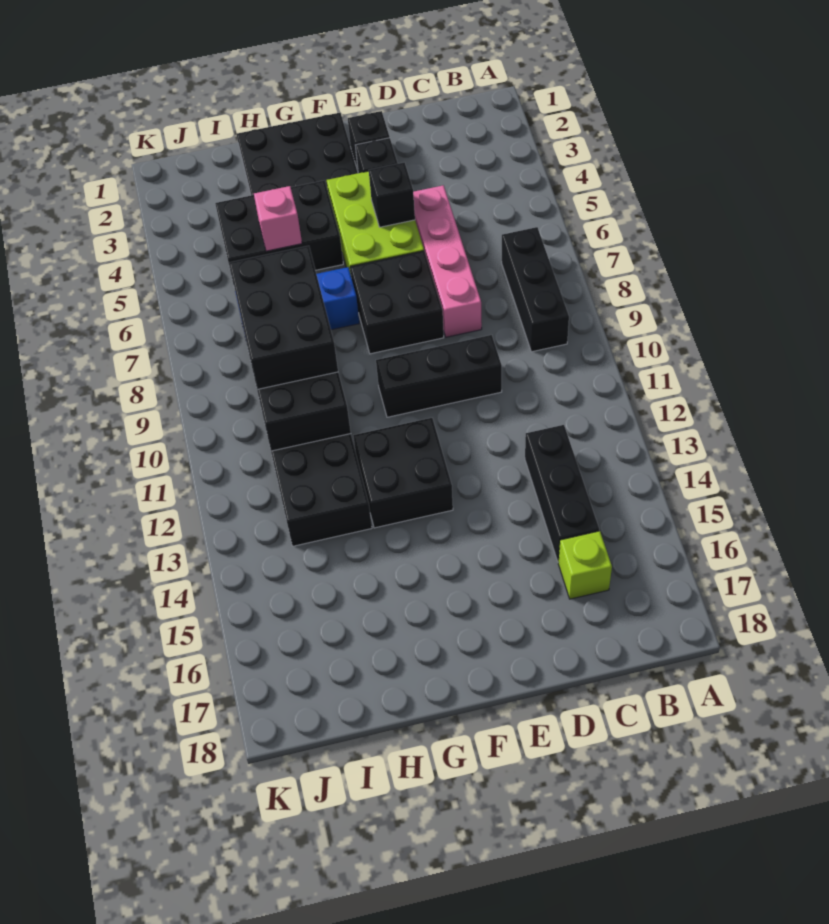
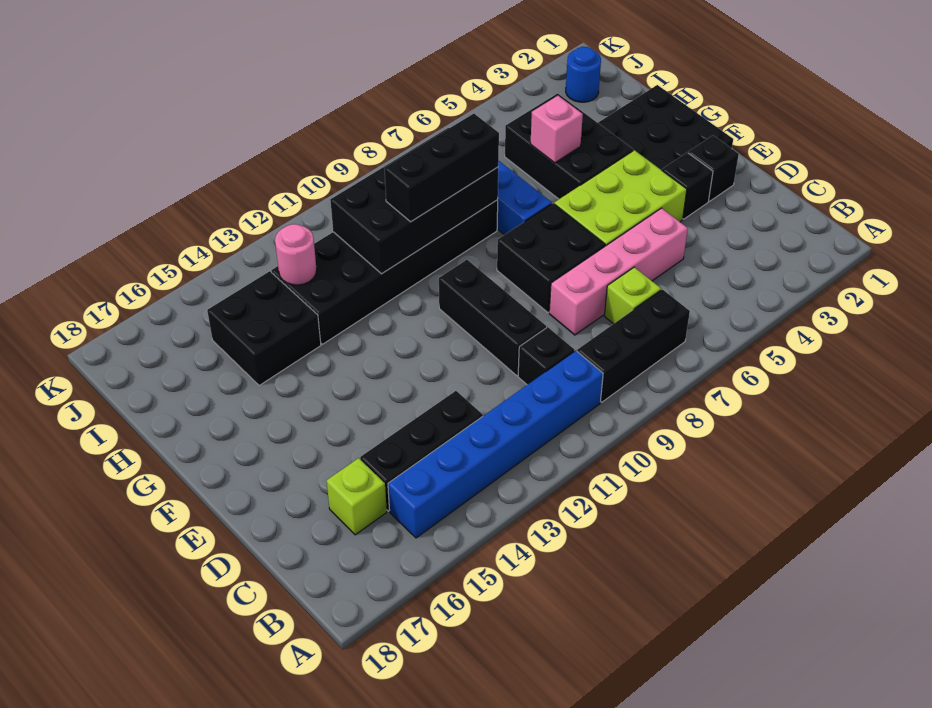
none -> blue brick B10:B15 level 1
none -> lime brick C7 level 1
black brick E5 level 2 -> black brick C10 level 1
black brick F12:G13 level 1 -> black brick H14:I15 level 1
black brick H8:I10 level 3 -> black brick H8:H10 level 3
none -> pink round brick I13 level 2
none -> blue round brick J2 level 1

